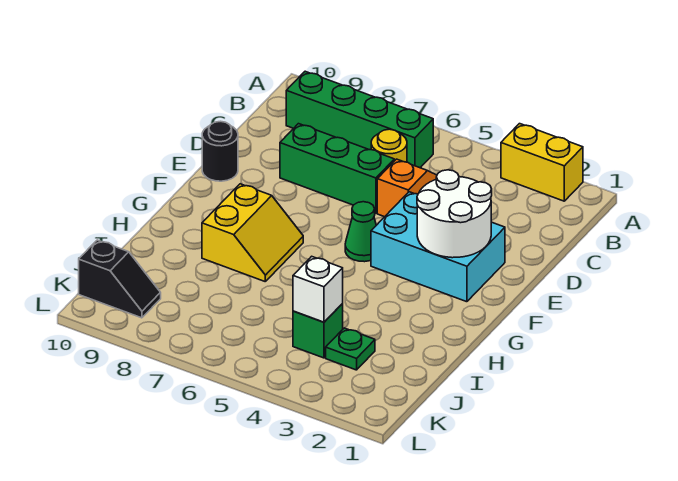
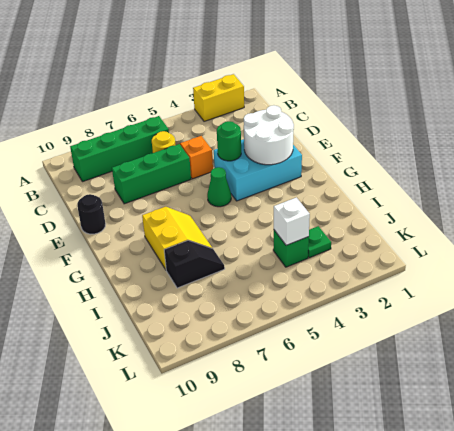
none -> green round brick E4 level 2
black slope K9:K10 level 1 top 10 -> black slope I7:I8 level 1 top 8

